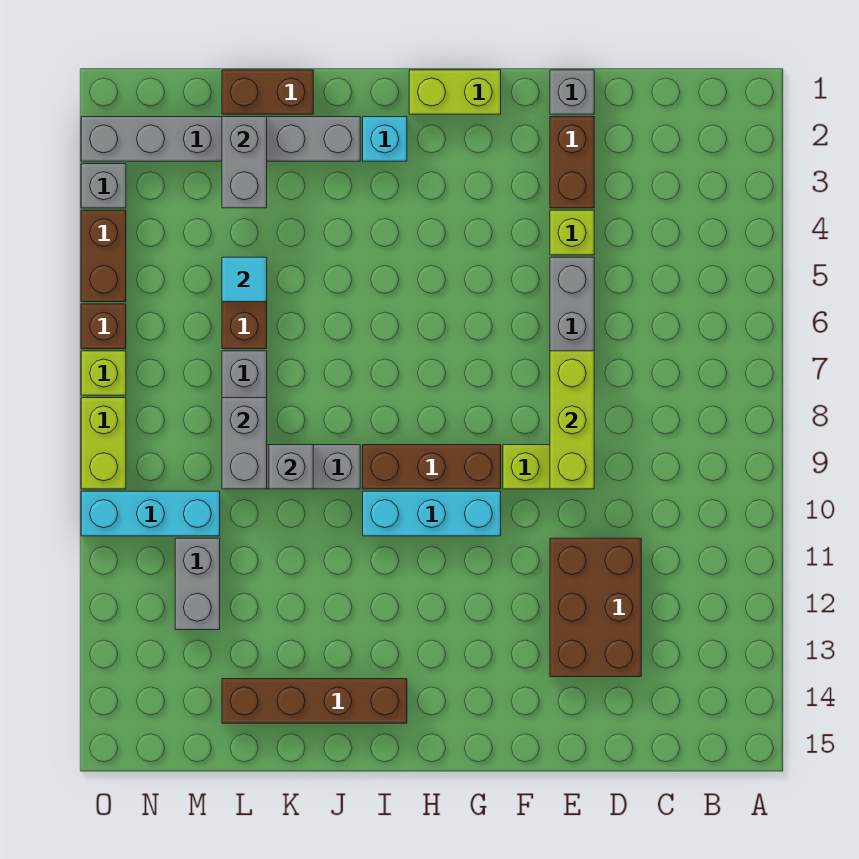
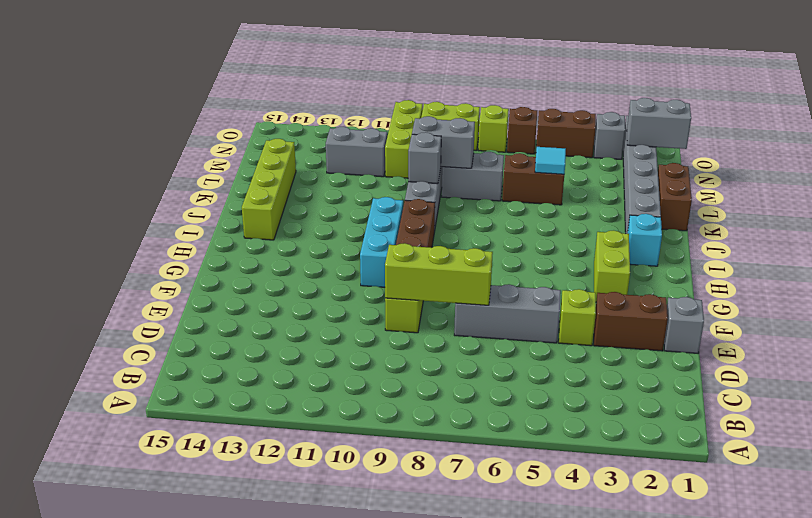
brown brick D11:E13 level 1 -> none
lime brick G1:H1 level 1 -> lime brick G3:H3 level 1
brown brick I14:L14 level 1 -> lime brick I14:L14 level 1
grey brick L2:L3 level 2 -> grey brick N1:N2 level 2
cyan brick M10:O10 level 1 -> lime brick M10:O10 level 1

